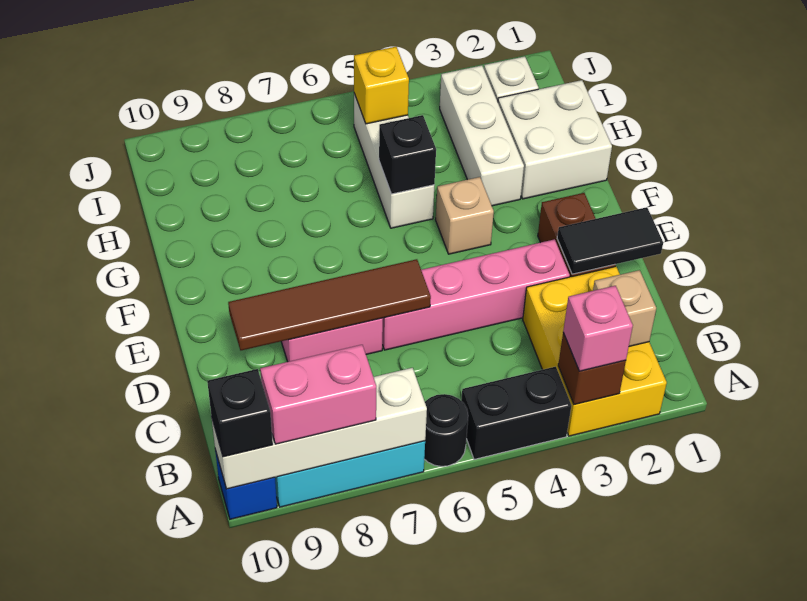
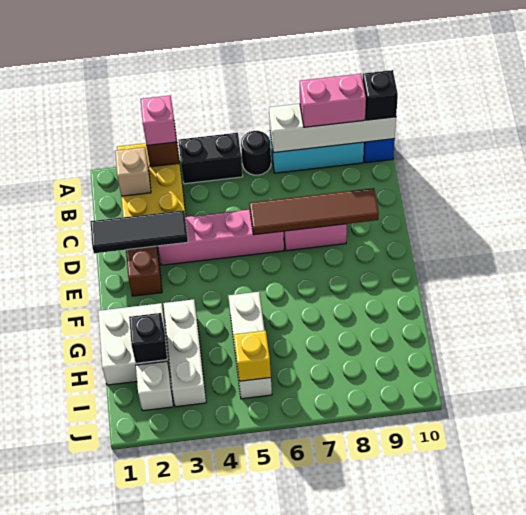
black tile D1:D2 level 2 -> black tile D1:D3 level 2
tan brick F4 level 1 -> none
black brick G5 level 2 -> black brick H2 level 2

